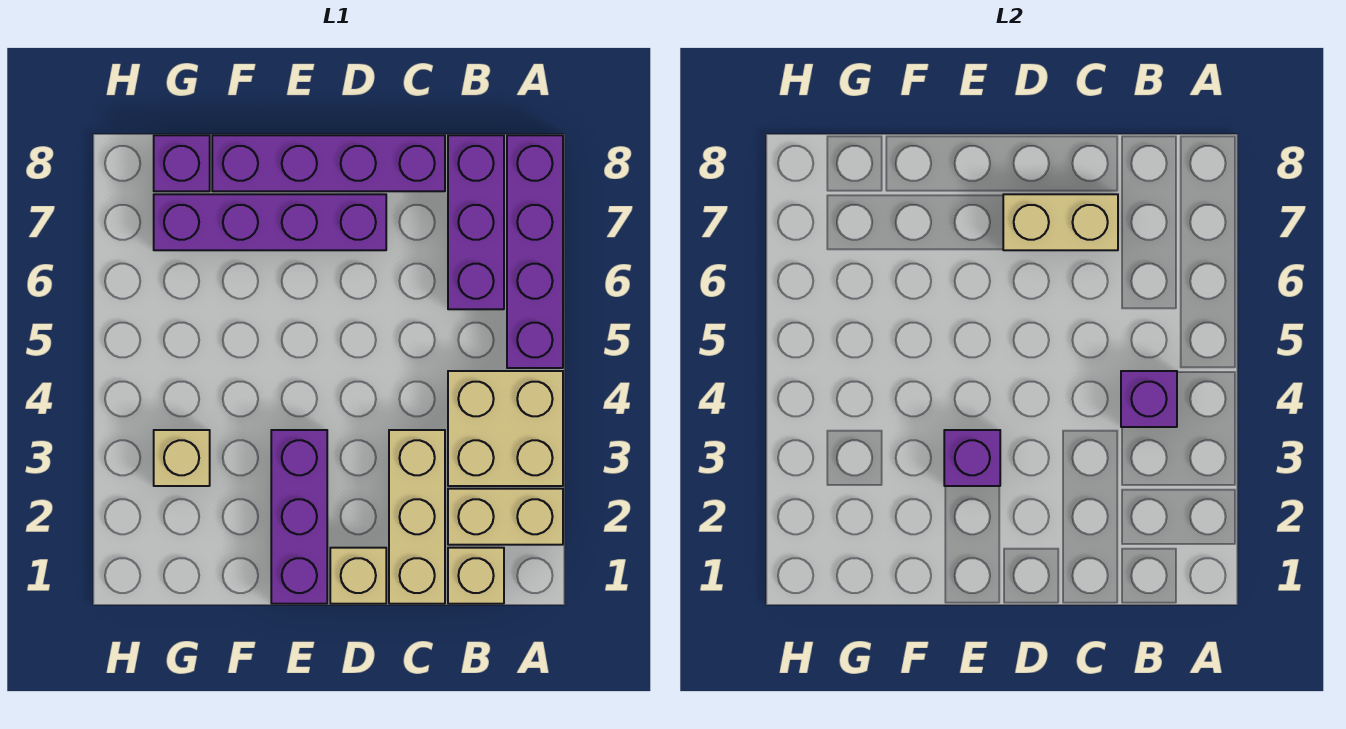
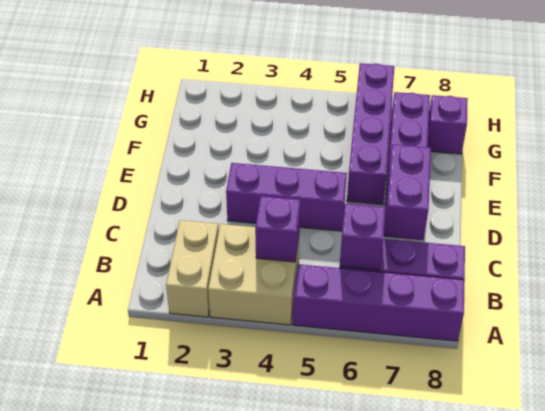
tan brick B1 level 1 -> none
tan brick C1:C3 level 1 -> none
tan brick C7:D7 level 2 -> purple brick C7:D7 level 2
purple brick C8:F8 level 1 -> purple brick E6:H6 level 1
tan brick D1 level 1 -> none
purple brick E1:E3 level 1 -> purple brick D3:D5 level 1
purple brick E3 level 2 -> purple brick B6 level 2
tan brick G3 level 1 -> none

